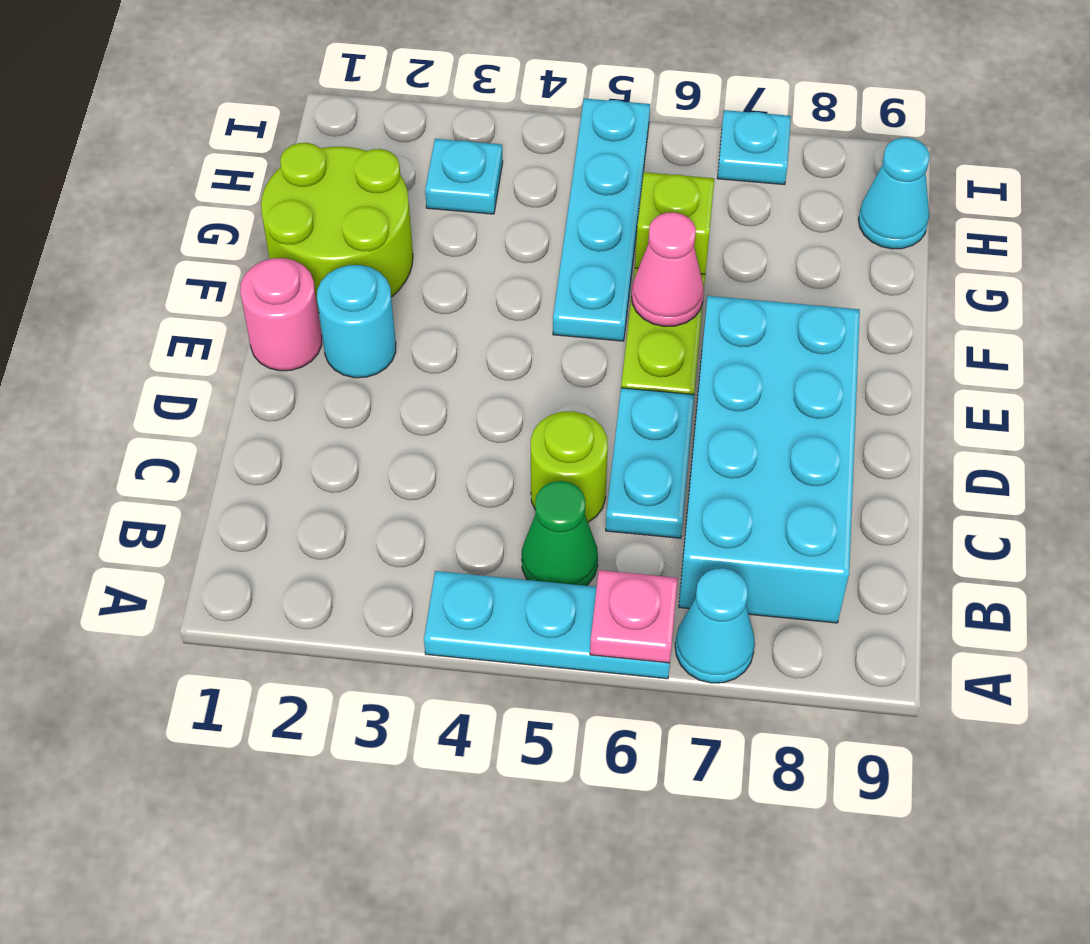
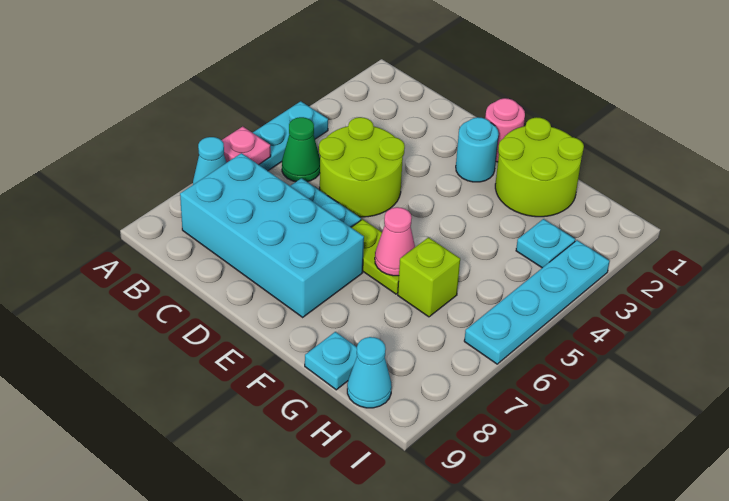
lime round brick C5 level 1 -> lime round brick C4:D5 level 1
cyan plate F5:I5 level 1 -> cyan plate I3:I6 level 1
cyan plate I7 level 1 -> cyan plate G9 level 1

